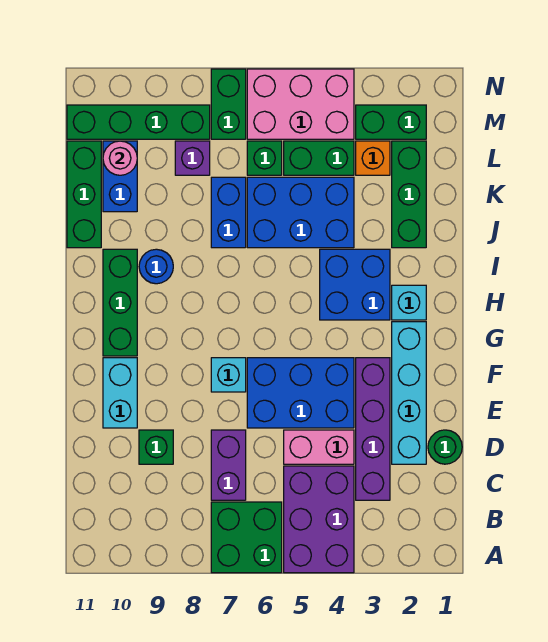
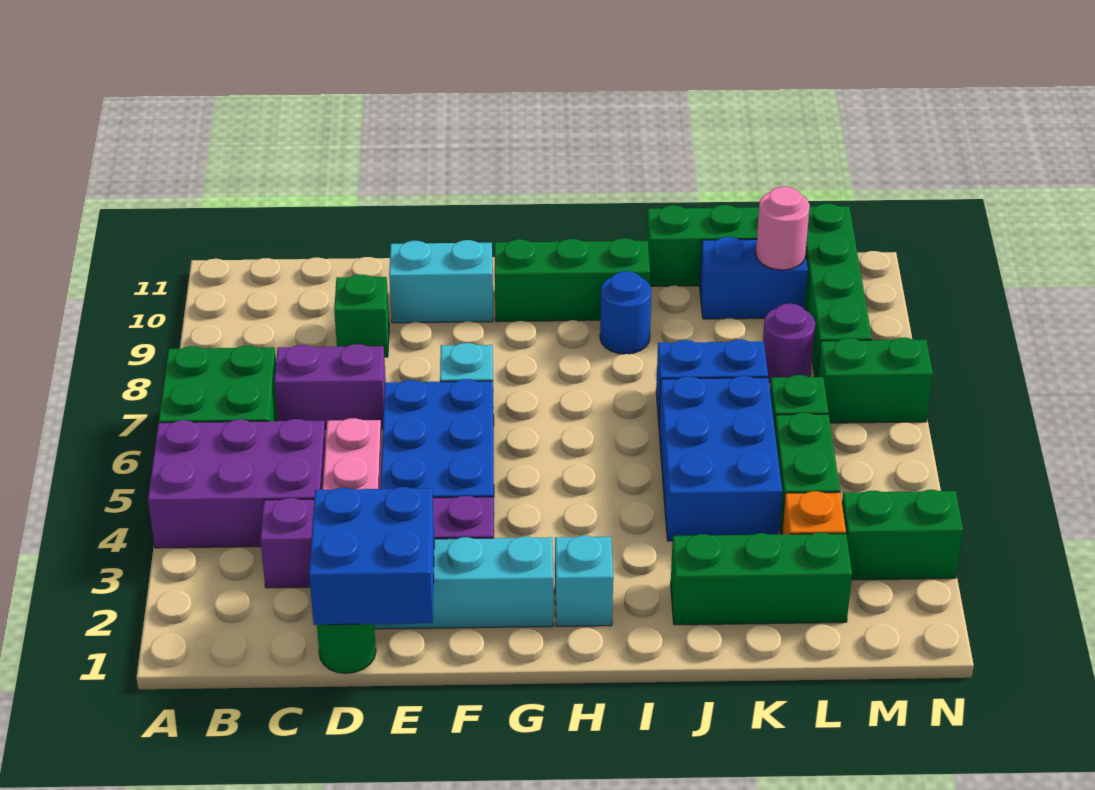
blue brick H3:I4 level 1 -> blue brick D1:E2 level 2
purple brick L8 level 1 -> purple round brick L8 level 1
green brick M2:M3 level 1 -> green brick M3:N3 level 1
pink brick M4:N6 level 1 -> none

